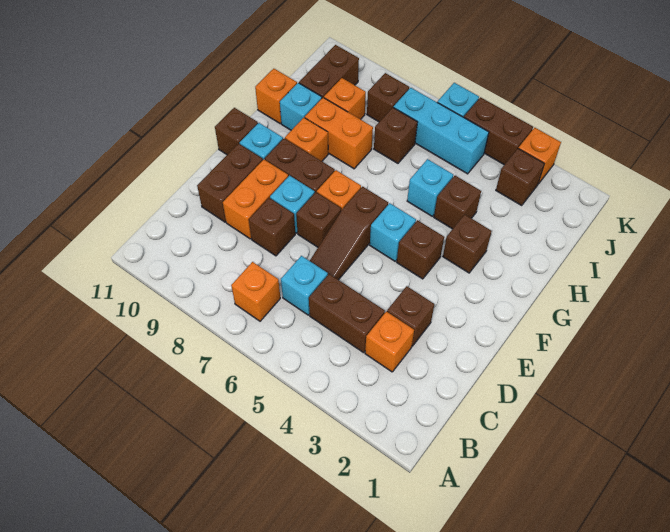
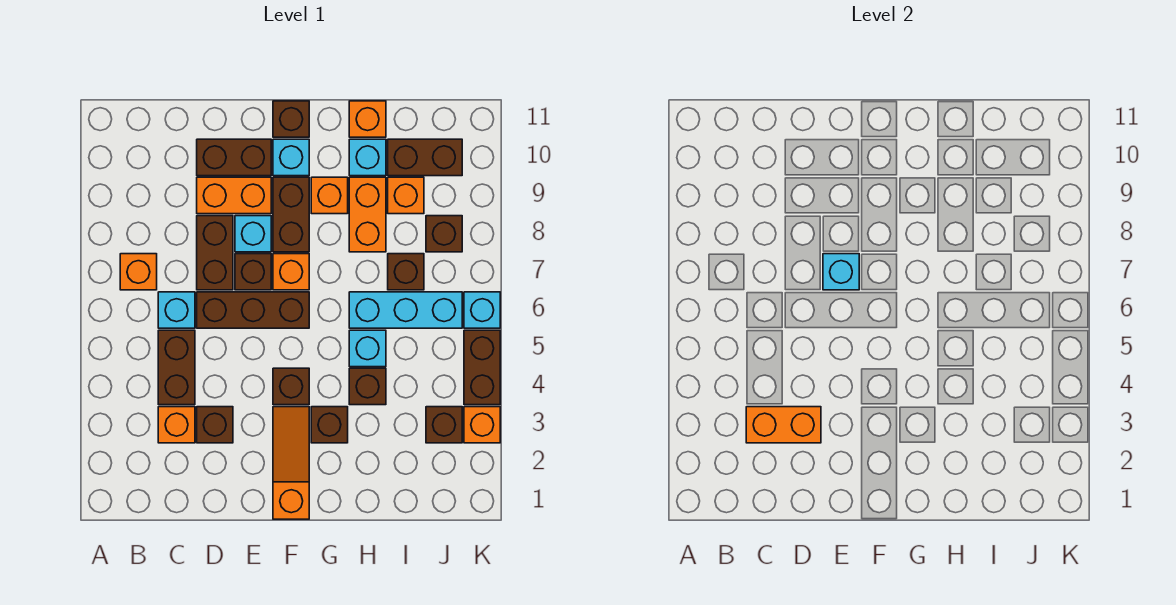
none -> orange brick C3:D3 level 2
brown slope D6:F6 level 1 top F -> brown brick D6:F6 level 1
brown brick D8 level 1 -> brown brick D7:D8 level 1
none -> orange slope F1:F3 level 1 top 1
cyan brick F5 level 1 -> cyan brick E7 level 2
cyan brick J5:J7 level 1 -> cyan brick H6:J6 level 1

